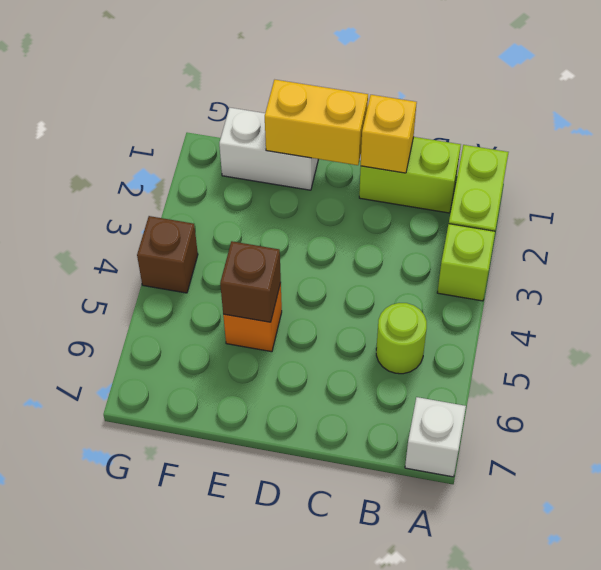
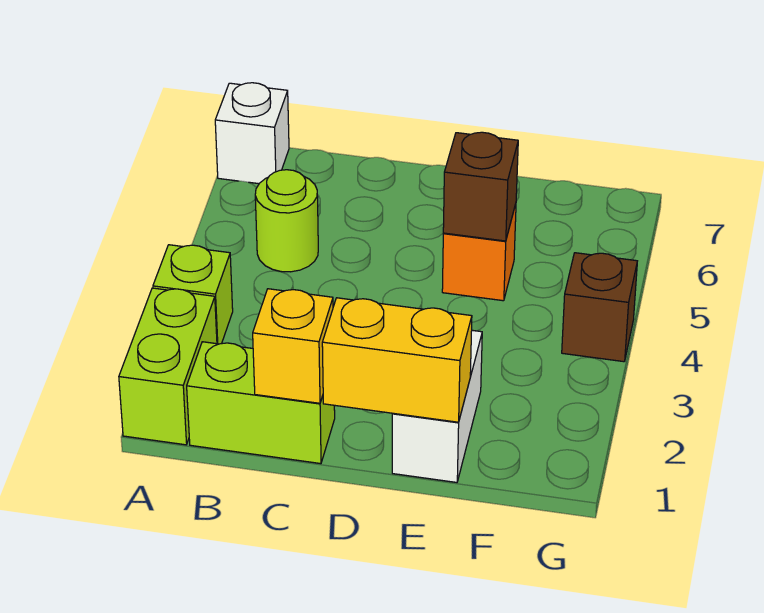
white brick E1:F1 level 1 -> white brick E1:E2 level 1

